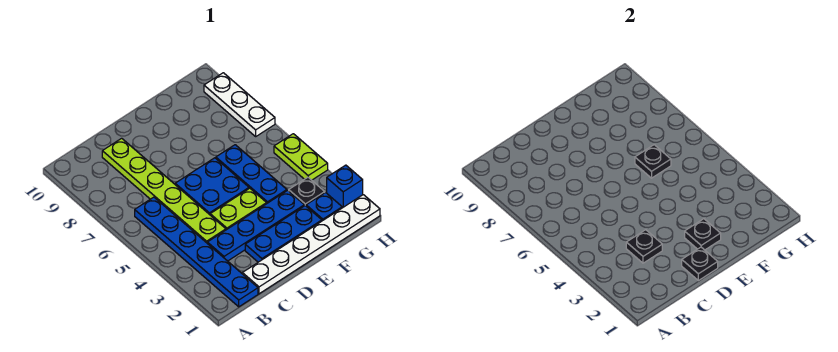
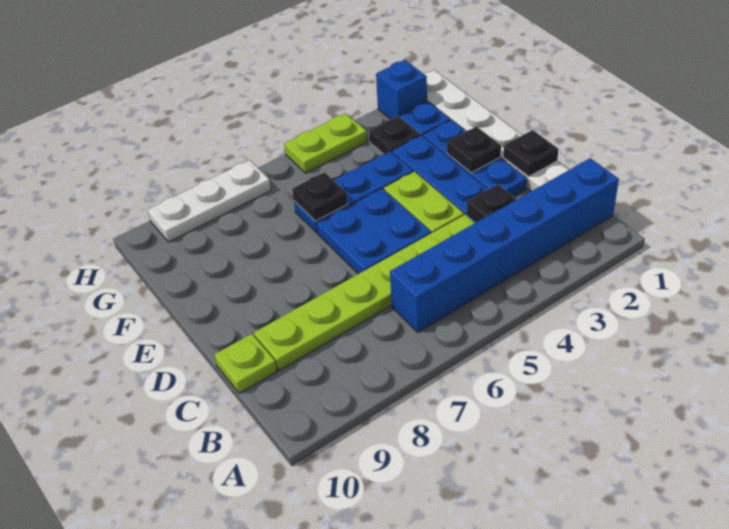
blue plate B1:B6 level 1 -> blue brick B1:B6 level 1
none -> lime plate C10 level 1

